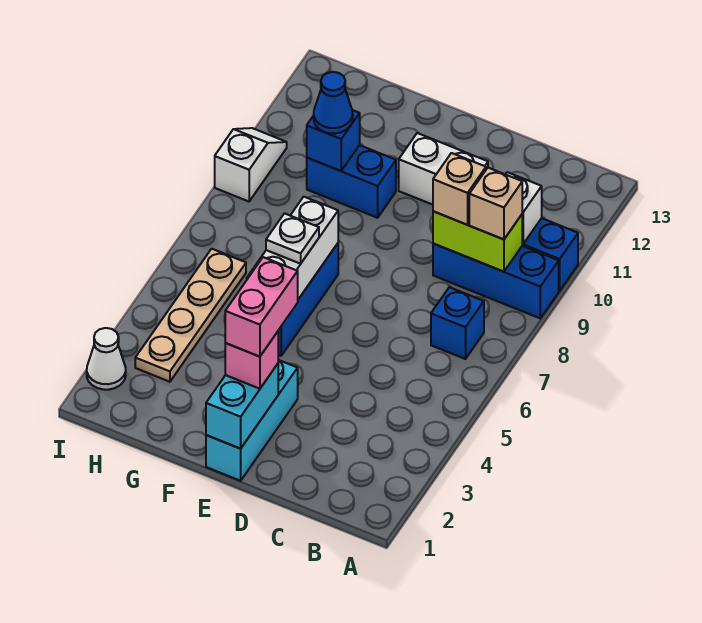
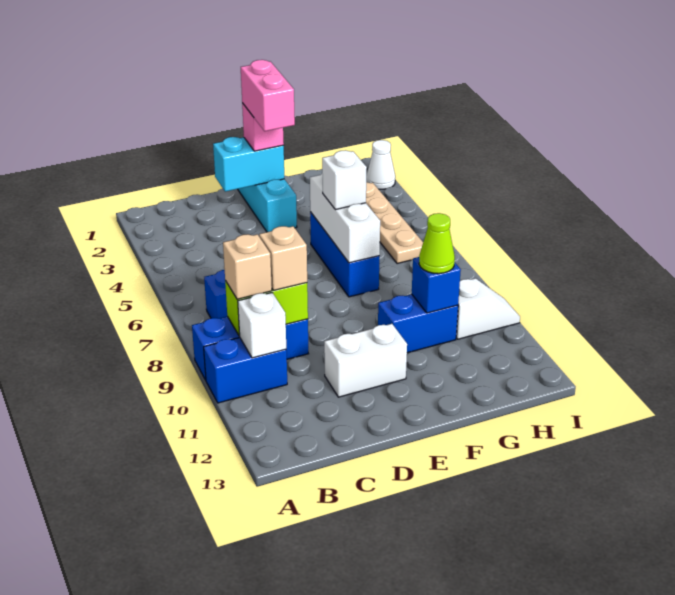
cyan brick E1:E2 level 2 -> cyan brick D2:E2 level 2
white plate F6 level 3 -> white brick F6 level 3
blue cone G10 level 3 -> lime cone G10 level 3
white slope I9:I10 level 1 top 9 -> white slope H10:I10 level 1 top H

